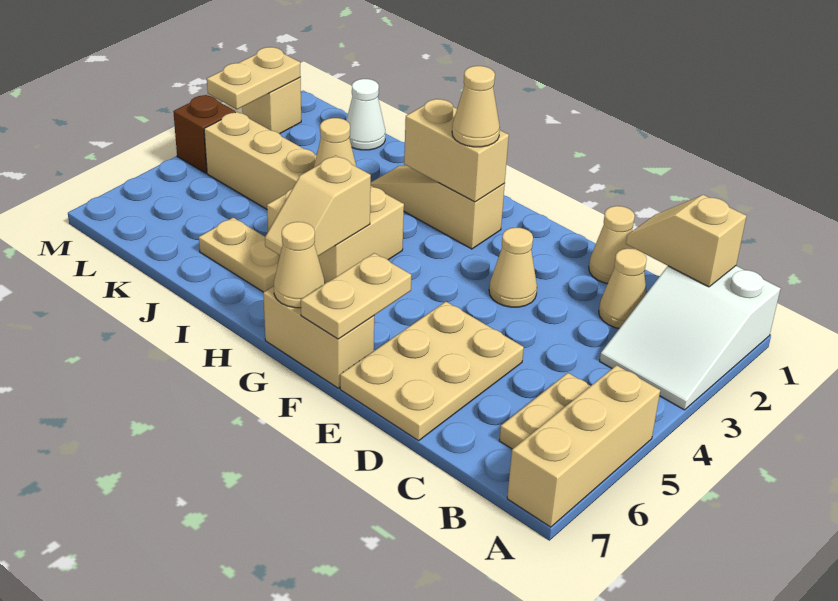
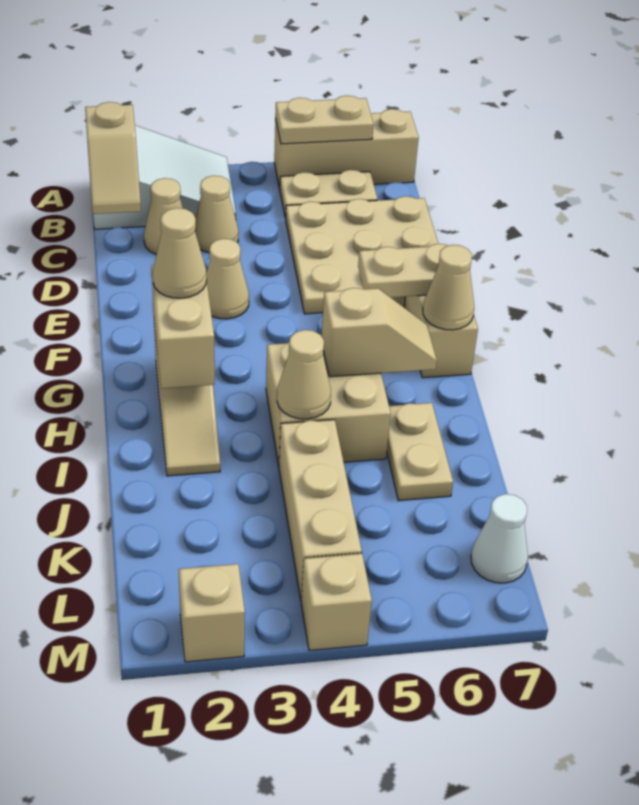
tan cone D1 level 1 -> tan cone C3 level 1
tan plate D5:E7 level 1 -> tan plate C5:E7 level 1
white cone K1 level 1 -> white cone L7 level 1
tan plate M2:M3 level 2 -> tan plate A5:A6 level 2
brown brick M4 level 1 -> tan brick M4 level 1

